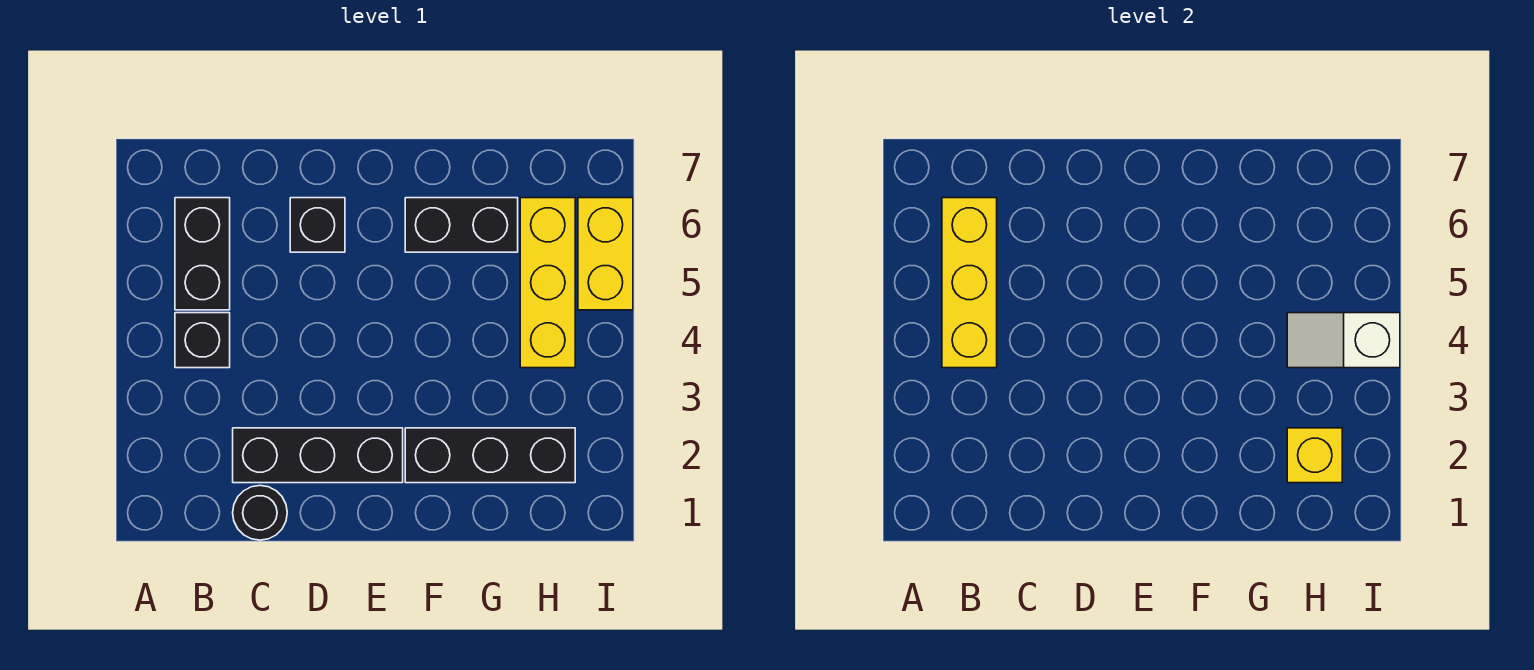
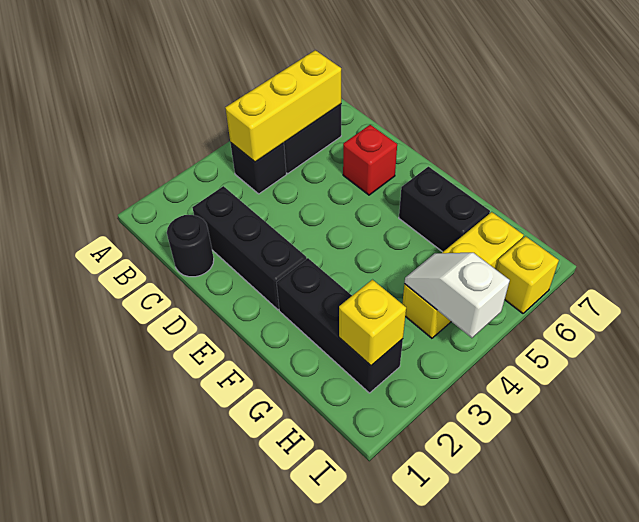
black brick D6 level 1 -> red brick D6 level 1
yellow brick I5:I6 level 1 -> yellow brick I6 level 1

